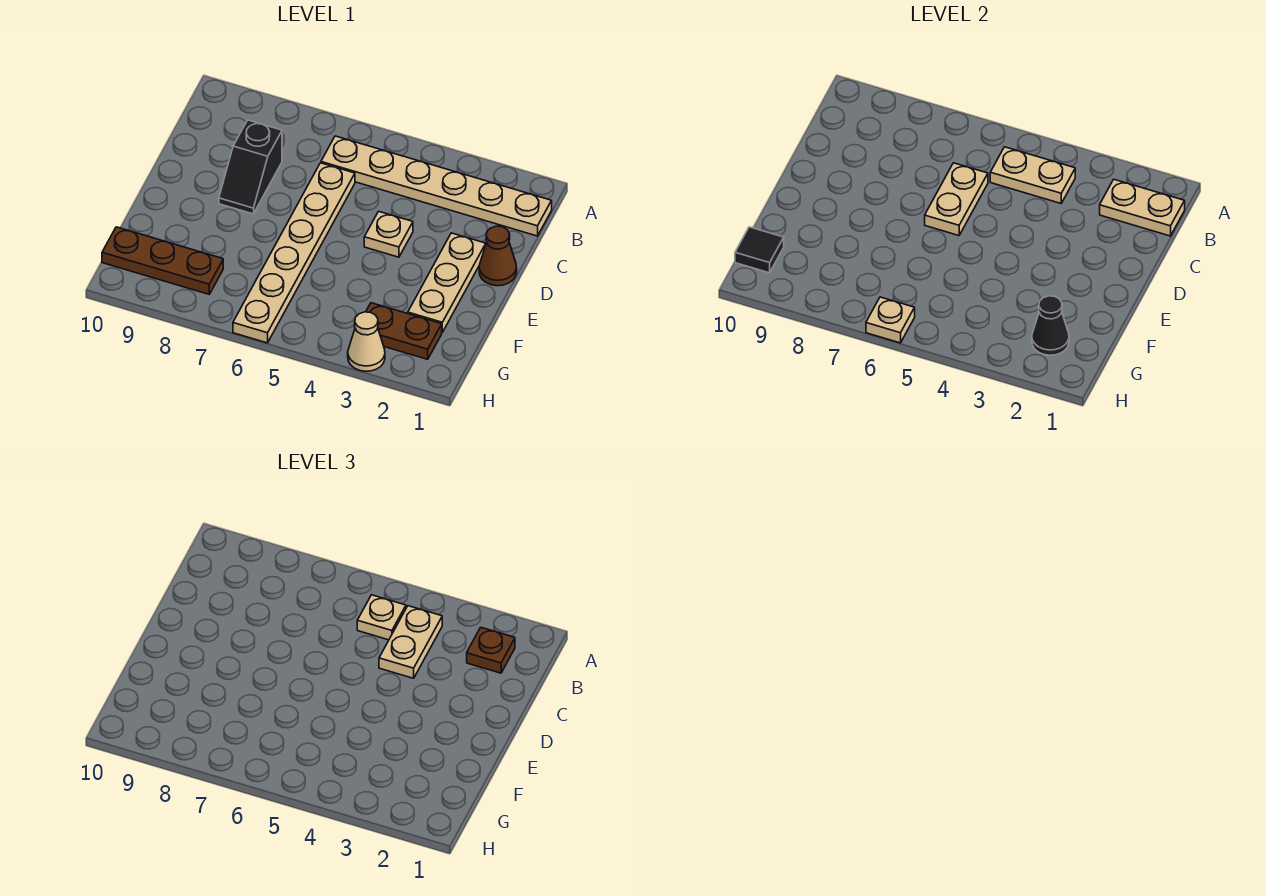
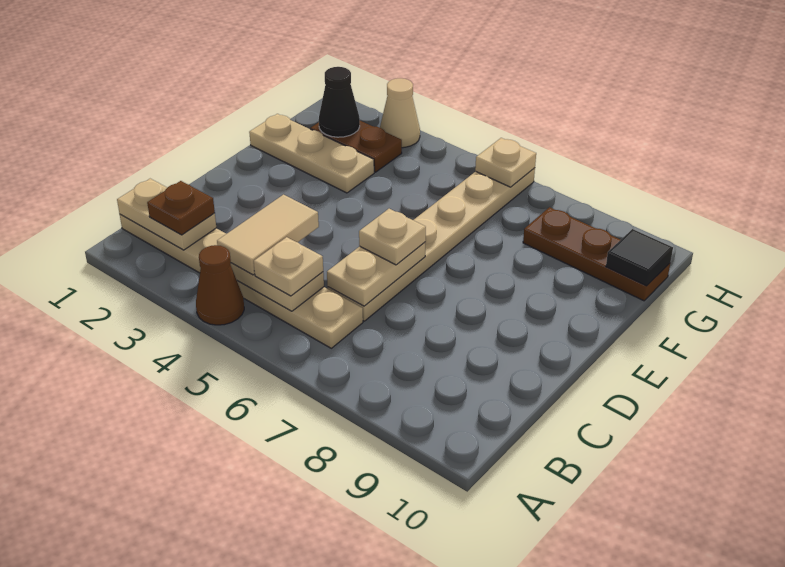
tan plate B4:C4 level 3 -> tan tile B4:C4 level 3
black slope C8:D8 level 1 top C -> none
brown cone D1 level 1 -> brown cone A4 level 1
tan plate D2:F2 level 1 -> tan plate F1:F3 level 1
tan plate D4 level 1 -> tan plate D6 level 3

